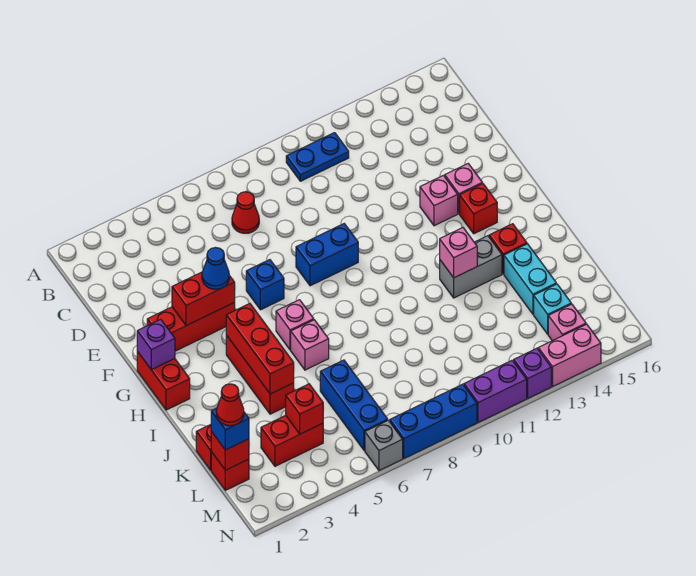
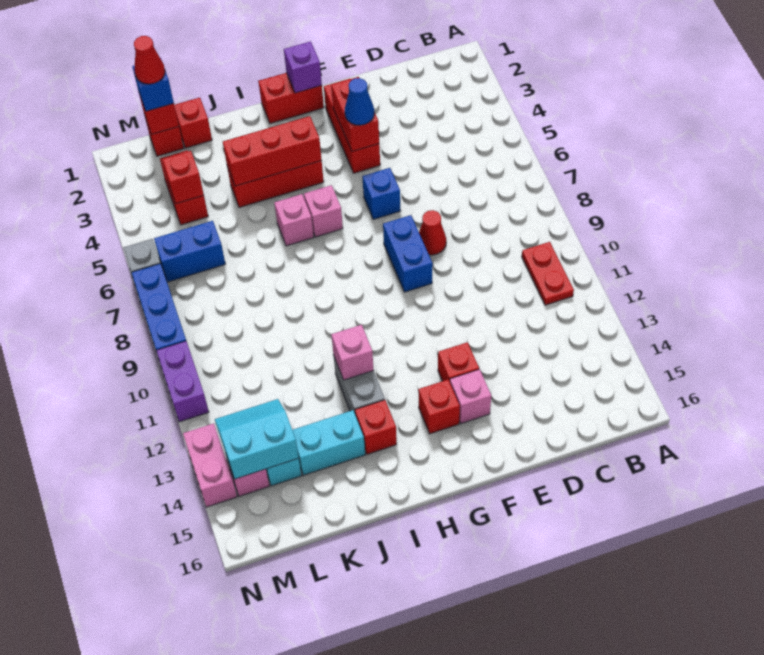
blue plate B10:B11 level 1 -> red plate B10:B11 level 1
red cone C7 level 1 -> red cone E8 level 1
pink brick F13 level 1 -> red brick F13 level 1
blue brick K6:M6 level 1 -> blue brick L6:M6 level 1
none -> cyan slope L13:M14 level 2 top 14
purple brick N12 level 1 -> none

